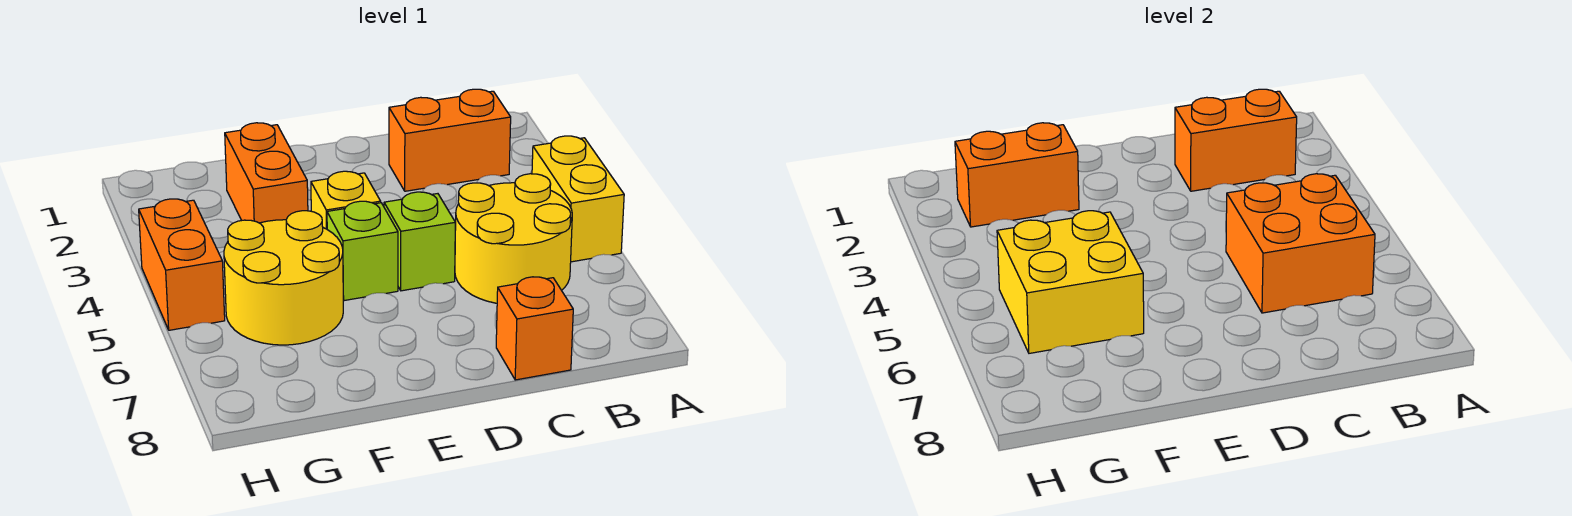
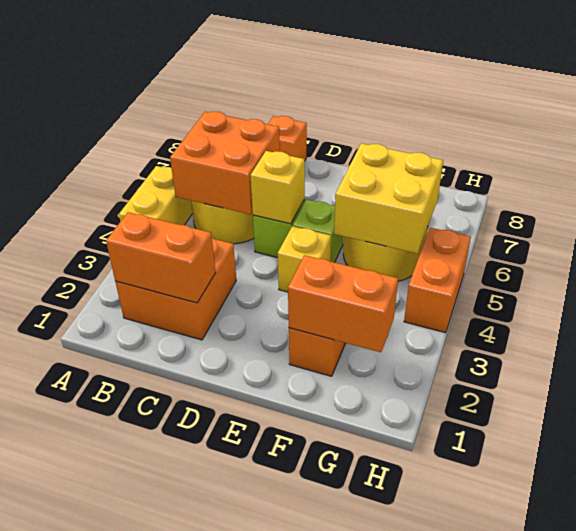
orange brick B2:C2 level 1 -> orange brick B2:C3 level 1
none -> yellow brick D5 level 2

